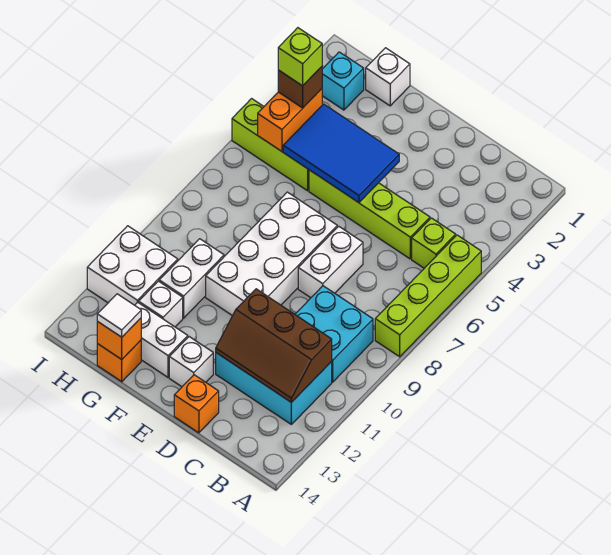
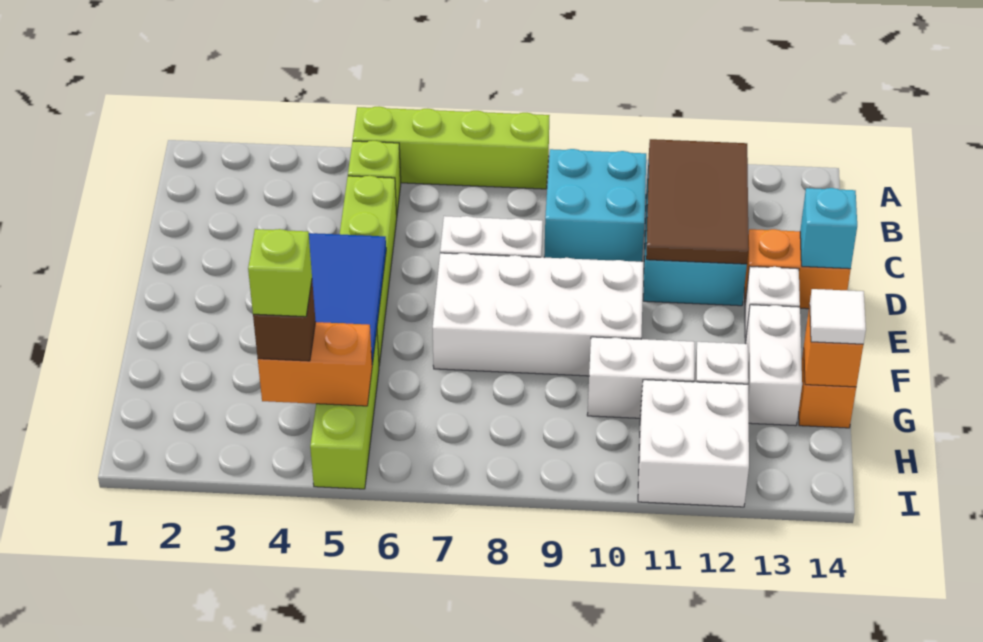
brown slope B11:D12 level 2 top 11 -> brown tile B11:D12 level 2
orange brick D14 level 1 -> orange brick D13:D14 level 1
white brick G1 level 1 -> none
cyan brick H2 level 1 -> cyan brick D14 level 2

